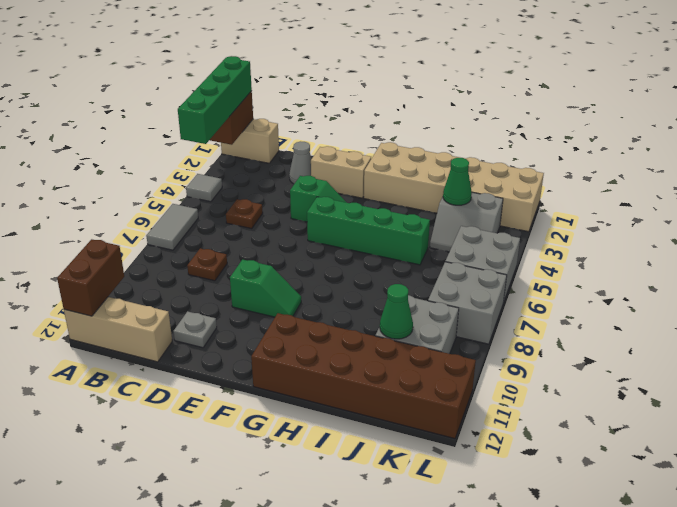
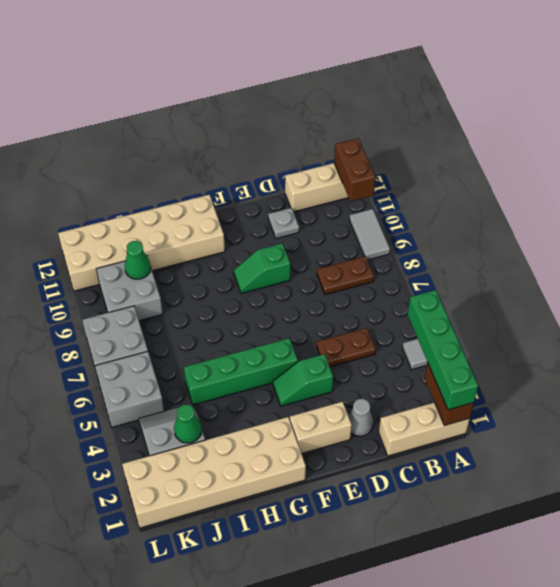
tan brick A1:B1 level 1 -> tan brick A1:C1 level 1
grey tile A6:A7 level 1 -> grey tile A9:A10 level 1
brown plate C5 level 1 -> brown plate C5:D5 level 1
brown plate C8 level 1 -> brown plate B8:C8 level 1
brown brick G11:L12 level 1 -> tan brick G11:L12 level 1

